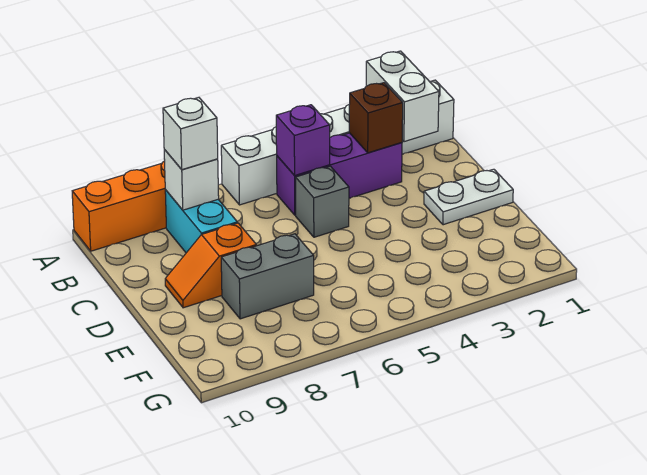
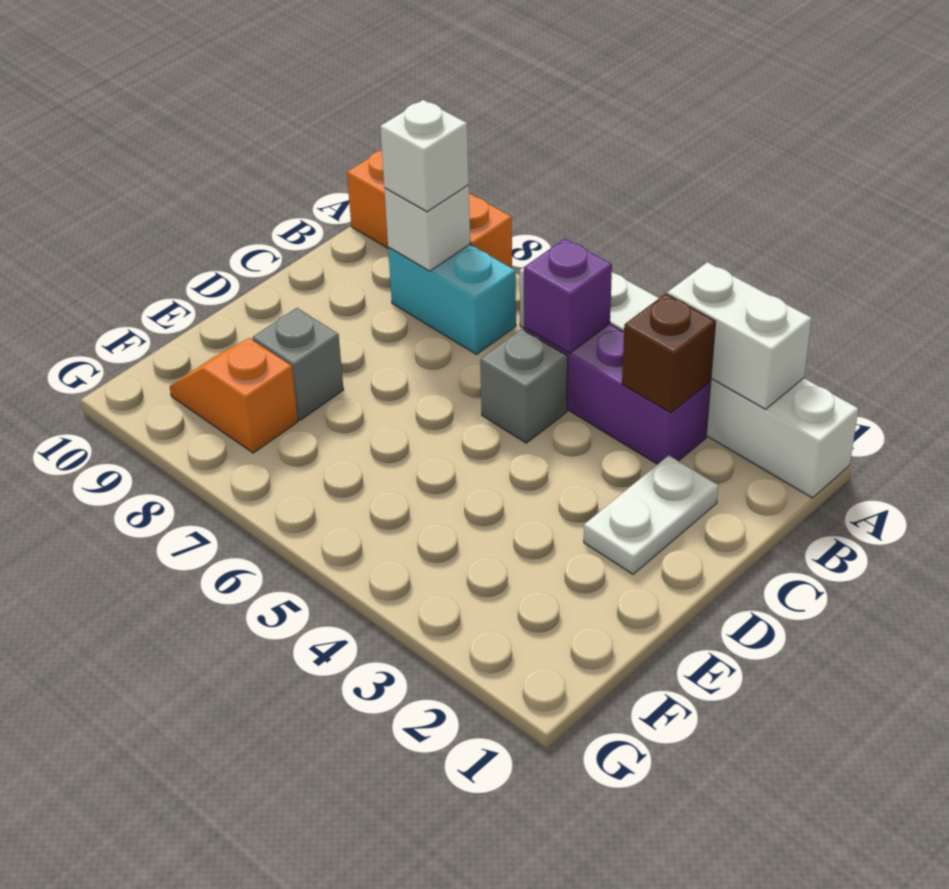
white brick A2:B2 level 2 -> white brick A2:A3 level 2
cyan brick B8:C8 level 1 -> cyan brick B7:B8 level 1
white plate D1:D2 level 1 -> white plate C2:D2 level 1
orange slope D8:D9 level 1 top 8 -> orange slope F8:F9 level 1 top 8
grey brick E7:E8 level 1 -> grey brick E8 level 1

